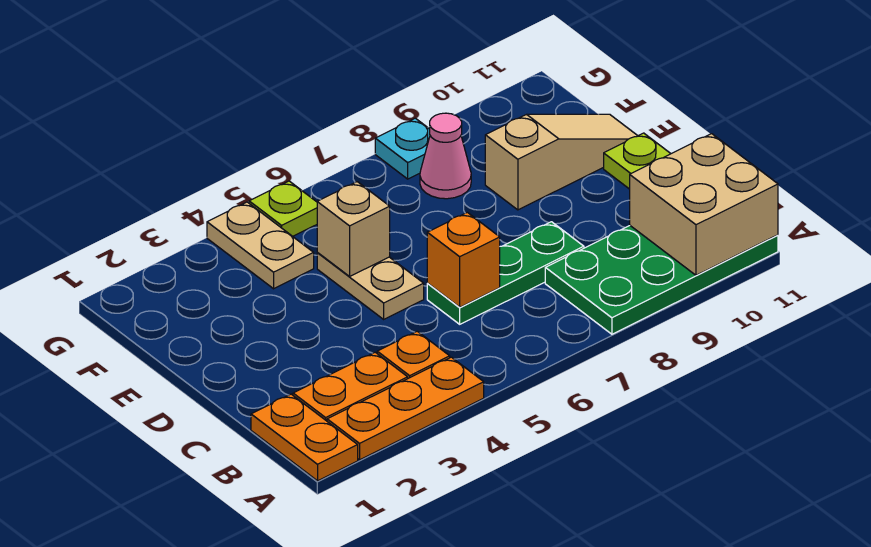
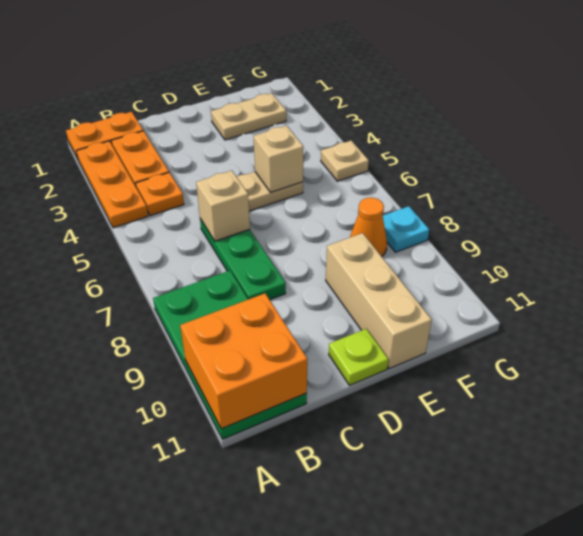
tan brick A10:B11 level 2 -> orange brick A10:B11 level 2
orange brick C6 level 2 -> tan brick C6 level 2
tan slope E9:E11 level 1 top 9 -> tan brick E9:E11 level 1
tan plate F4:G4 level 1 -> tan plate E2:F2 level 1
pink cone F8 level 1 -> orange cone F8 level 1
lime plate G5 level 1 -> tan plate G5 level 1

